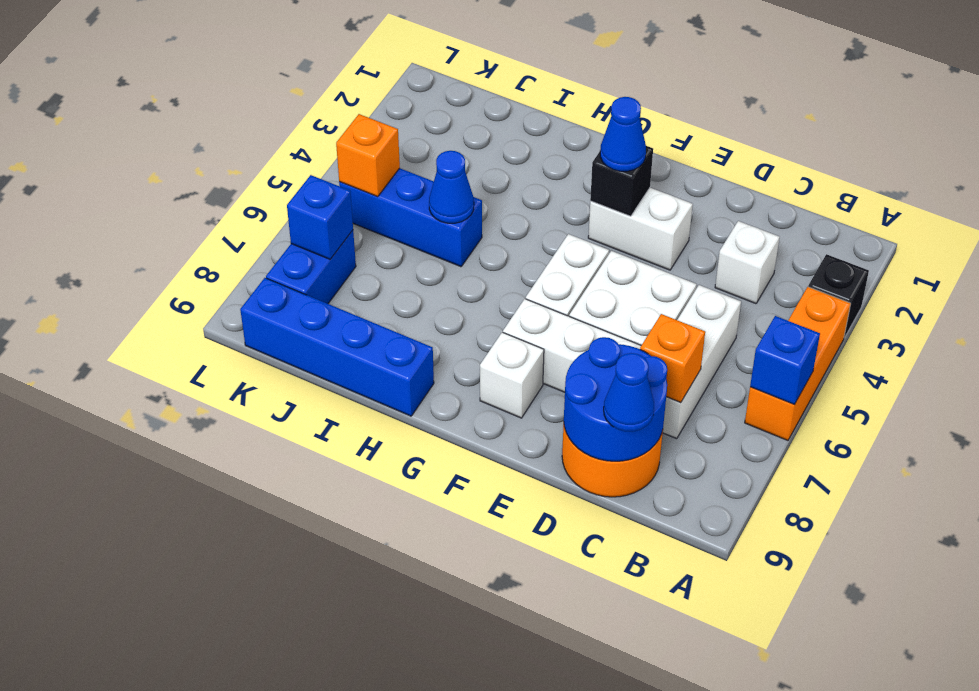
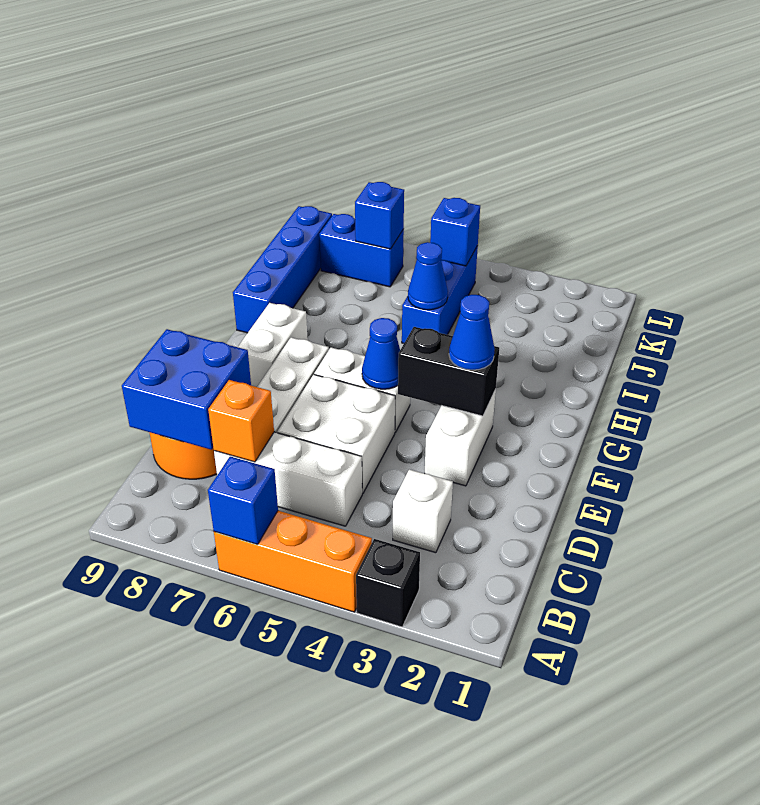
blue round brick C8:D9 level 2 -> blue brick C8:D9 level 2
blue cone C9 level 3 -> blue cone F5 level 2
black brick F3 level 2 -> black brick F3:F4 level 2
white brick F8 level 1 -> white brick F8:G8 level 1
orange brick K5 level 2 -> blue brick K5 level 2

